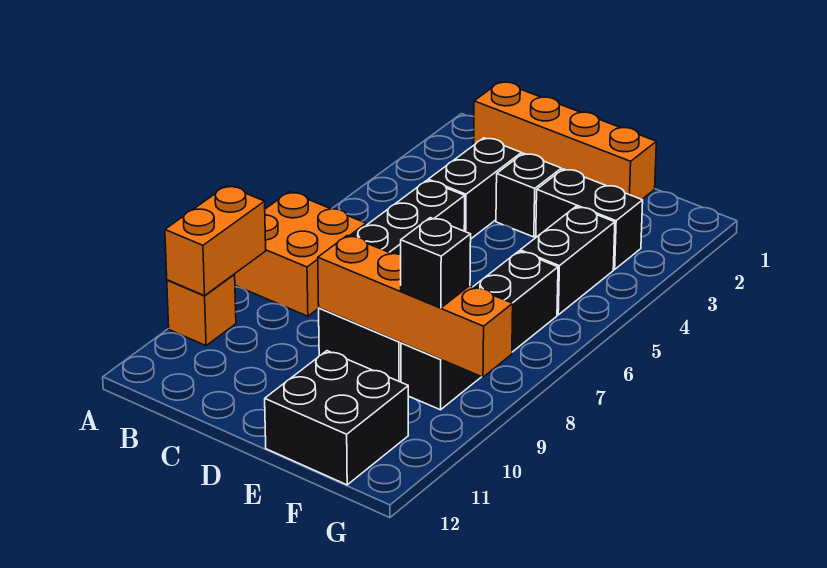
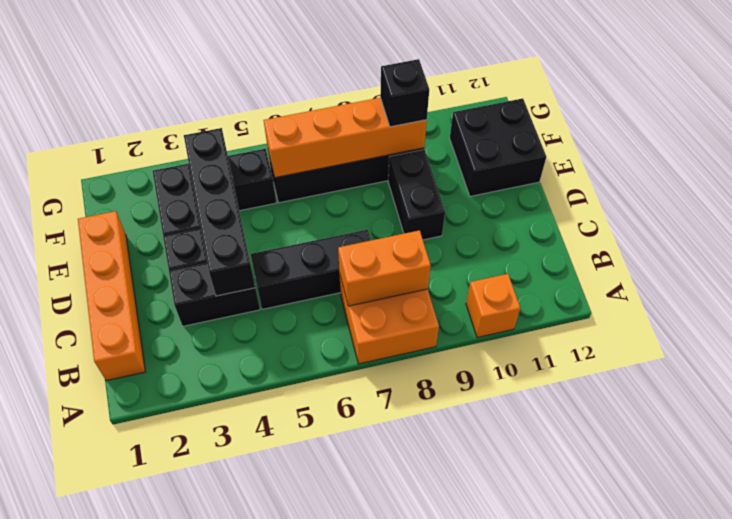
orange brick A9:A10 level 2 -> orange brick B7:B8 level 2
none -> black brick C4:F4 level 2
orange brick D9:G9 level 2 -> orange brick F6:F9 level 2

